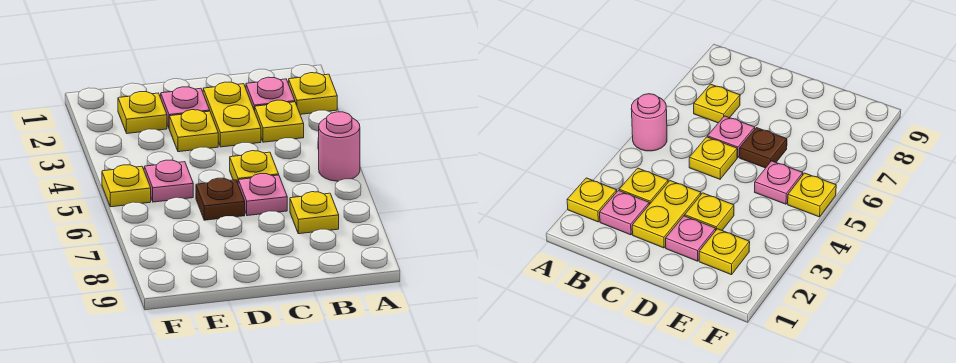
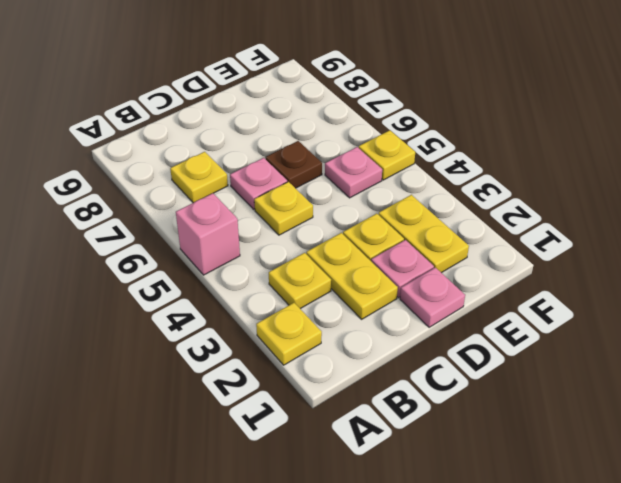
pink round brick A5 level 1 -> pink brick A5 level 1
pink plate B2 level 1 -> pink plate D1 level 1
yellow plate E2 level 1 -> yellow plate E2:E3 level 1

